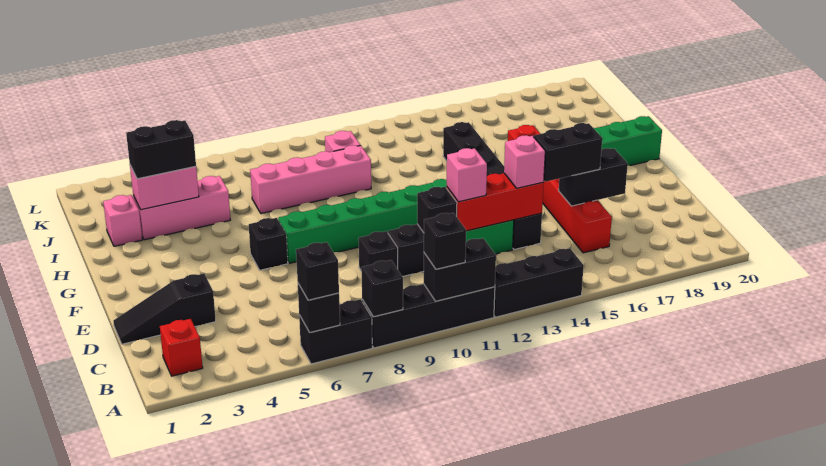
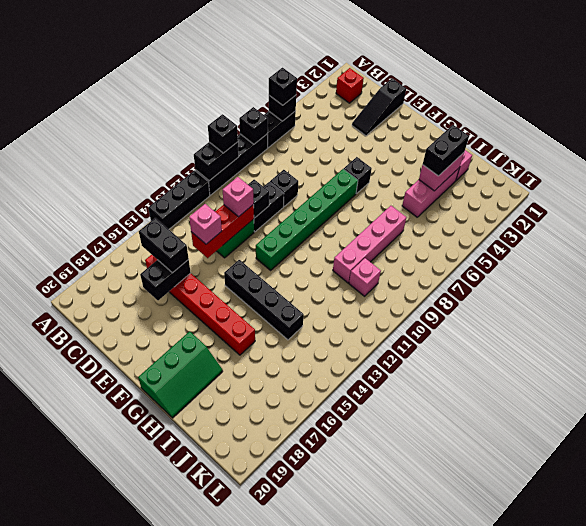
black slope D1:D3 level 1 top 3 -> black slope D1:D3 level 1 top 1
black brick D14:I14 level 1 -> black brick F14:I14 level 1
black brick D15:D16 level 3 -> black brick C16:D16 level 3

